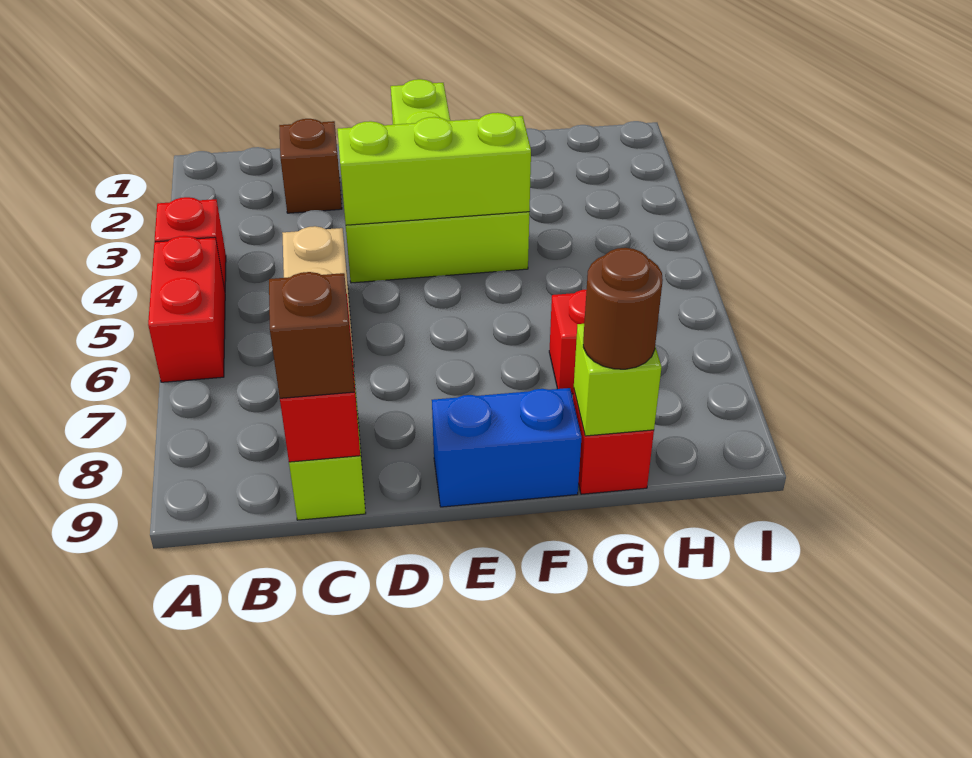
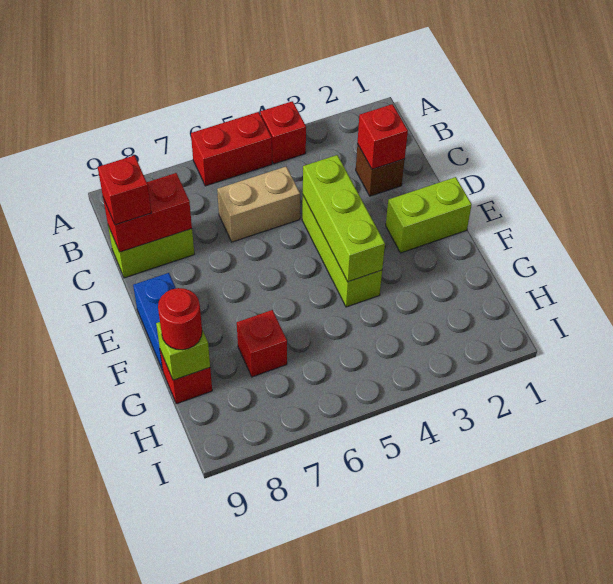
none -> red brick C2 level 2
brown brick C9 level 3 -> red brick C9 level 3
brown round brick G9 level 3 -> red round brick G9 level 3

